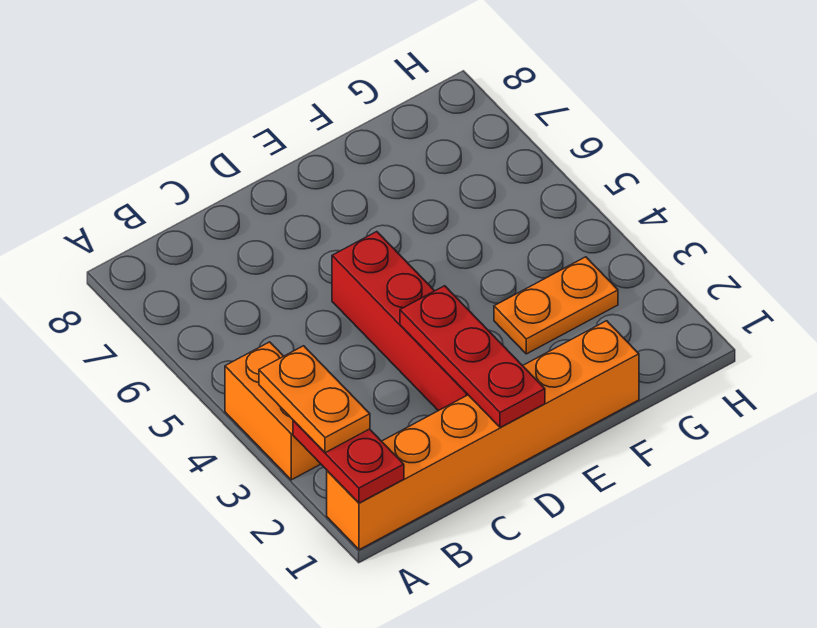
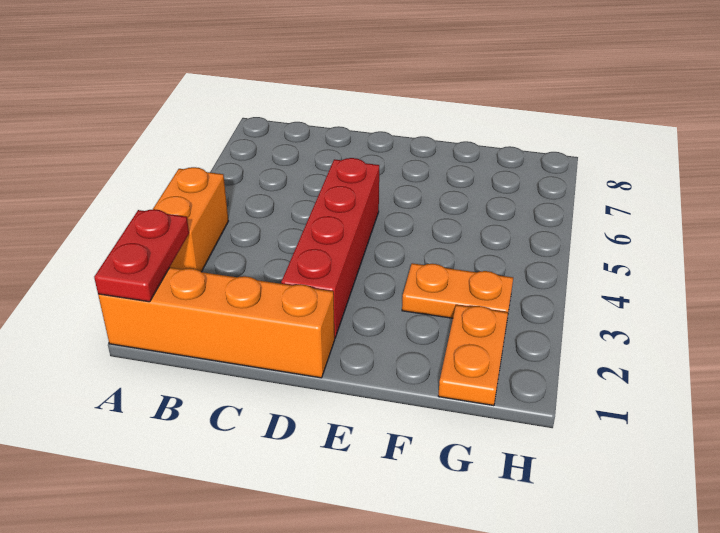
orange brick A1:F1 level 1 -> orange brick A1:D1 level 1
orange plate A2:A3 level 3 -> orange plate G1:G2 level 1
red plate D1:D3 level 2 -> none

